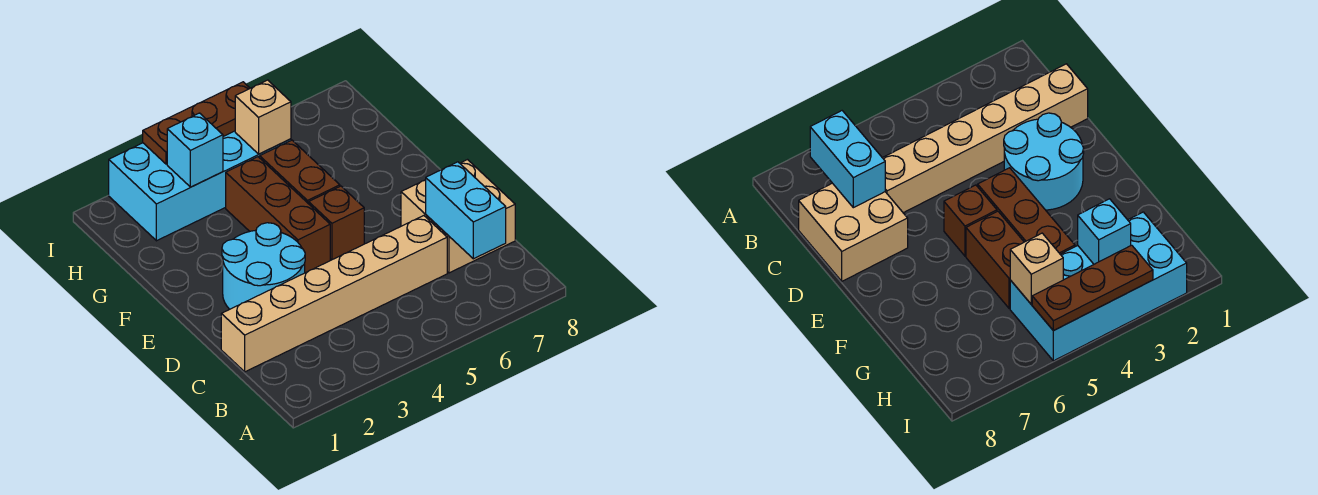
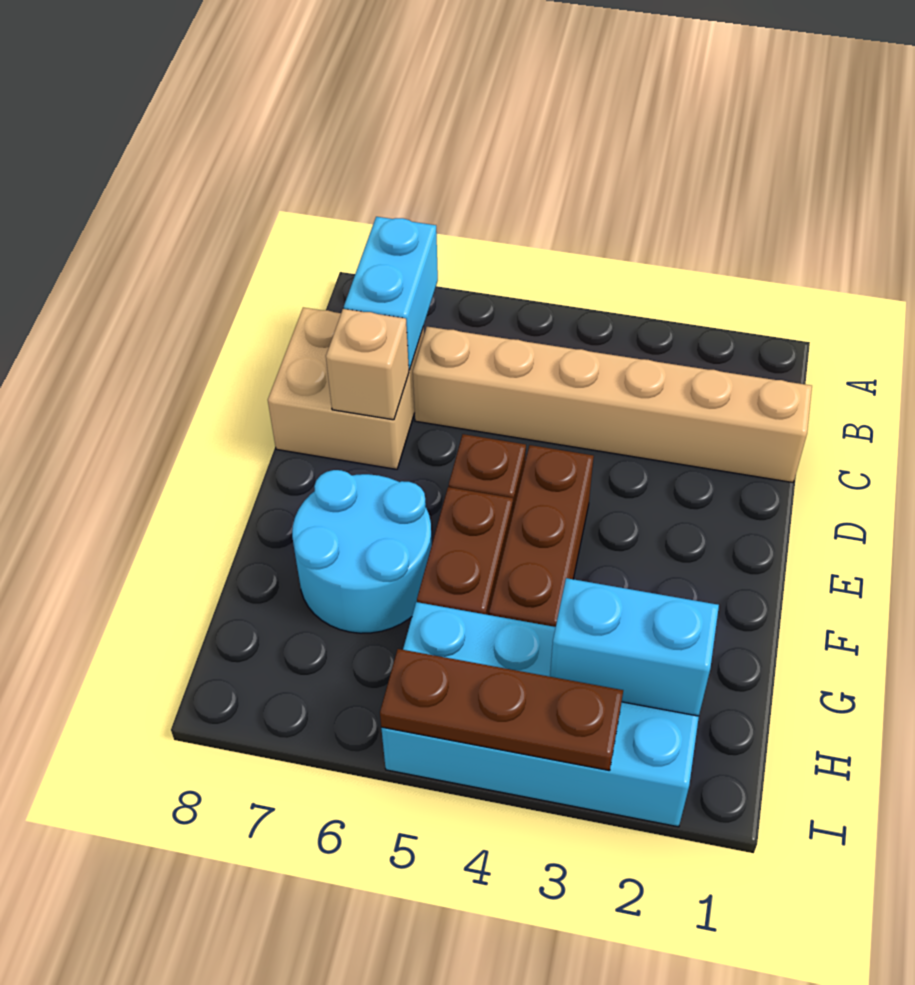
cyan round brick D2:E3 level 1 -> cyan round brick F6:G7 level 1
cyan brick H3 level 2 -> cyan brick H2:H3 level 2
tan brick H5 level 2 -> tan brick D7 level 2

